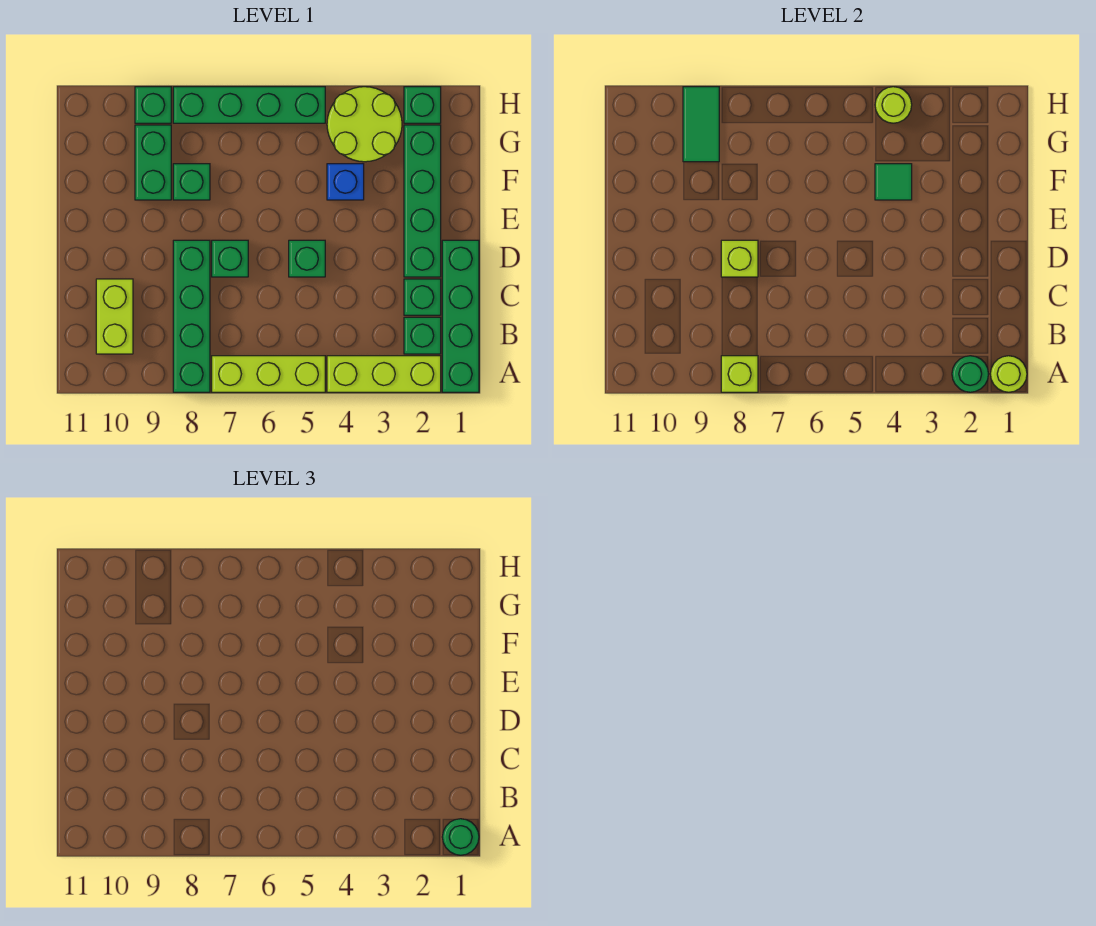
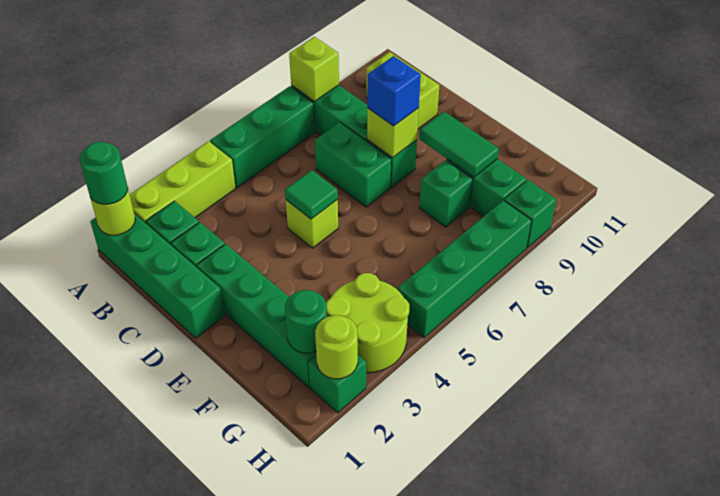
green round brick A2 level 2 -> green round brick G2 level 2
lime brick A5:A7 level 1 -> green brick A5:A7 level 1
green brick D5 level 1 -> lime brick D5 level 1
green brick D7 level 1 -> green brick C7:D7 level 1
blue brick F4 level 1 -> blue brick D8 level 3
green tile F4 level 2 -> green tile D5 level 2
green tile G9:H9 level 2 -> green tile E9:F9 level 2
lime round brick H4 level 2 -> lime round brick H2 level 2

